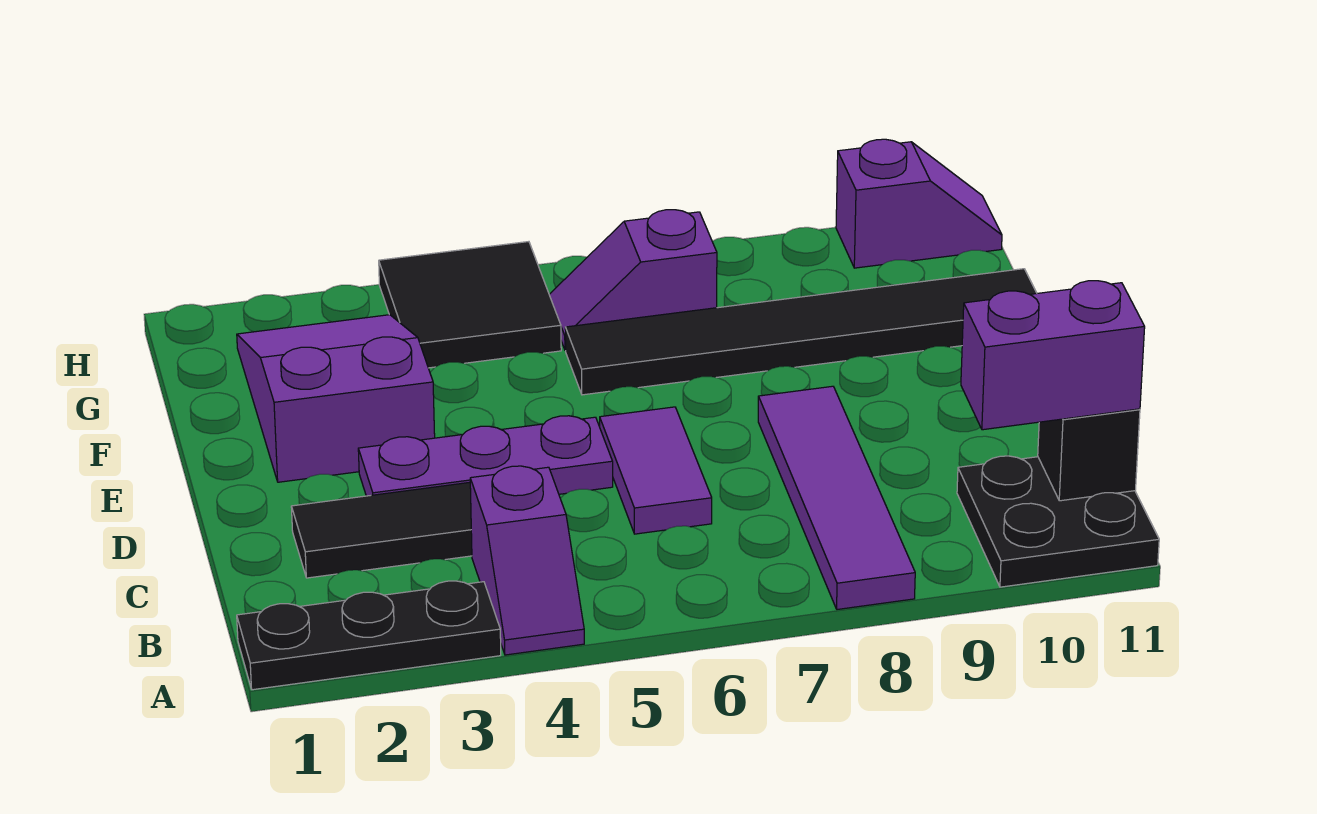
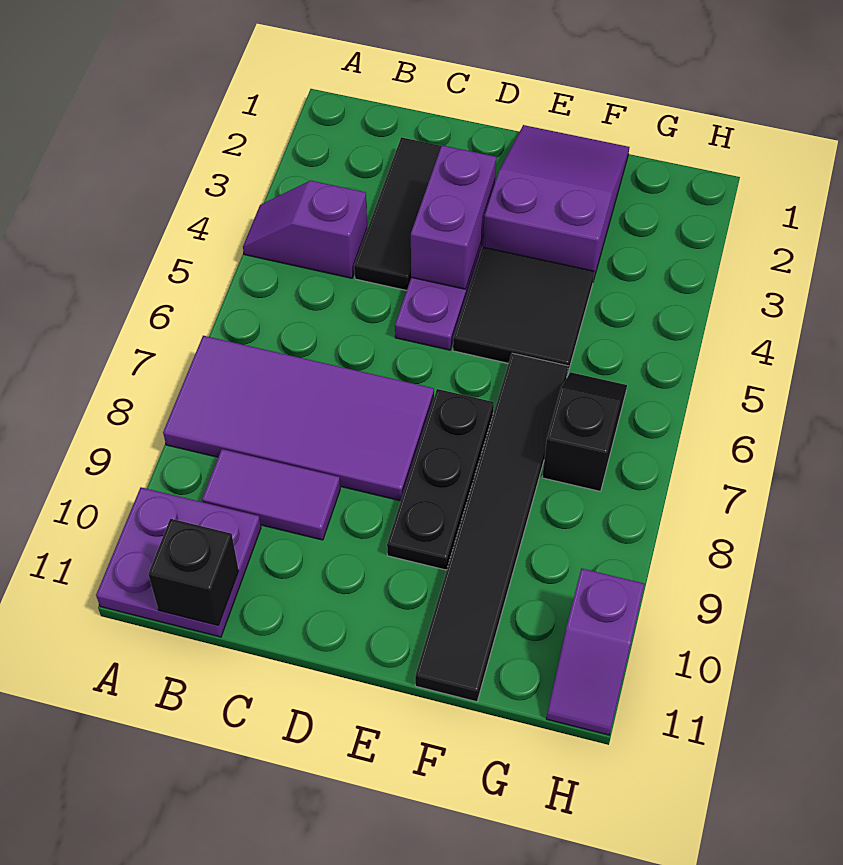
black plate A1:A3 level 1 -> black plate E7:E9 level 1
purple tile A8:D8 level 1 -> purple tile A7:D8 level 1
black plate A10:B11 level 1 -> purple plate A10:B11 level 1
purple brick B10:B11 level 3 -> purple brick D3:D4 level 2
purple tile C6:D6 level 1 -> purple tile B9:C9 level 1
purple slope E2:G3 level 1 top E -> purple slope E1:F3 level 1 top 3
black tile G4:H5 level 1 -> black tile E4:F5 level 1
purple slope G6:G7 level 1 top 7 -> black slope G6:G7 level 1 top 7

